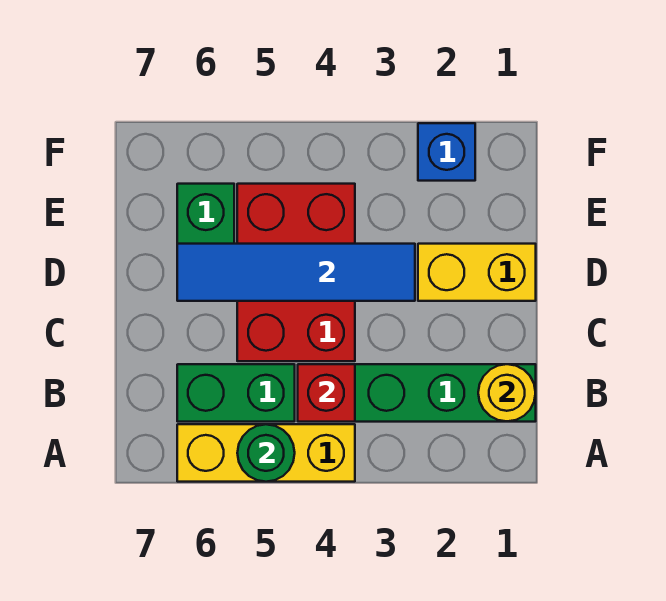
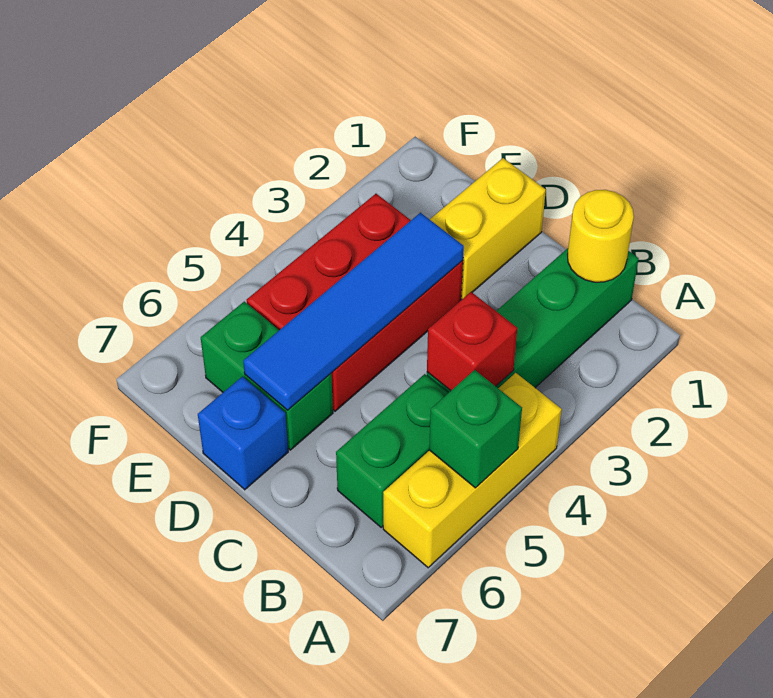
green round brick A5 level 2 -> green brick A5 level 2
red brick C4:E5 level 1 -> red brick D3:E5 level 1
blue brick F2 level 1 -> blue brick D7 level 1

